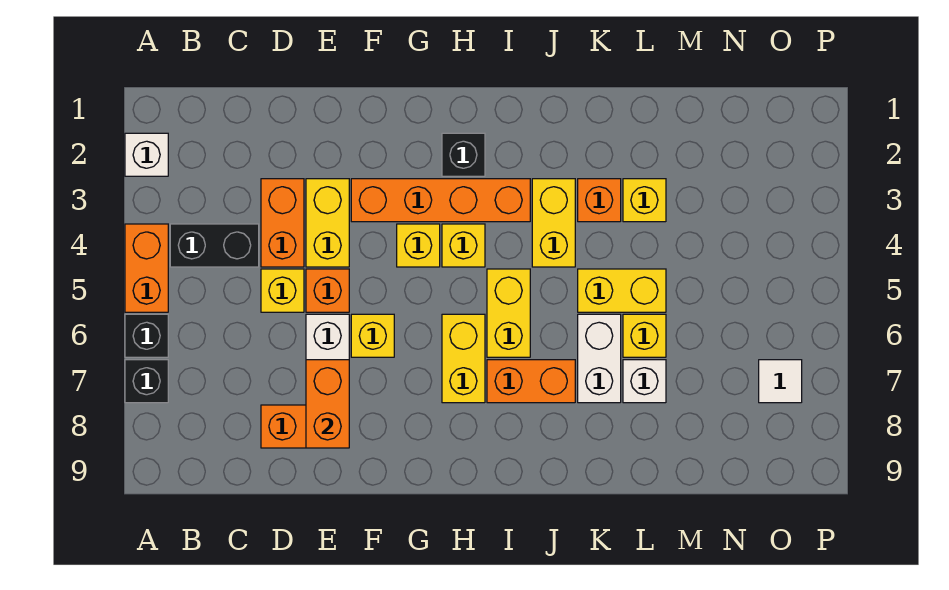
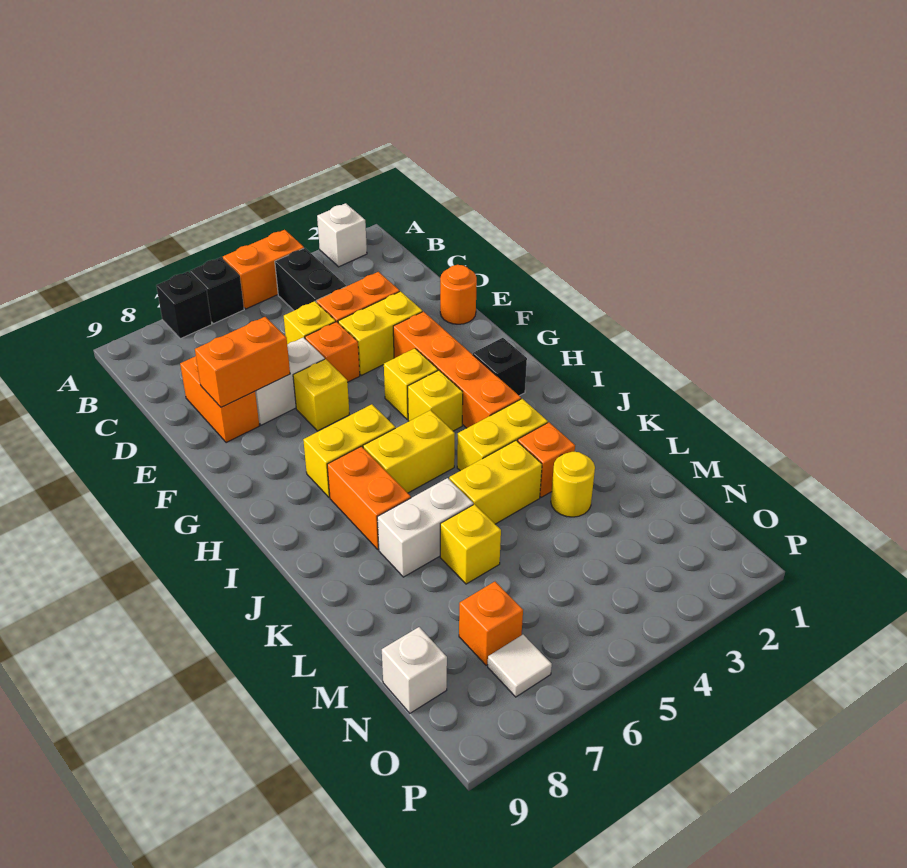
none -> orange round brick E1 level 1
yellow brick K5:L5 level 1 -> yellow brick K4:K5 level 1
yellow brick L3 level 1 -> yellow round brick L3 level 1
white brick L7 level 1 -> white brick N9 level 1
none -> orange brick N7 level 1

